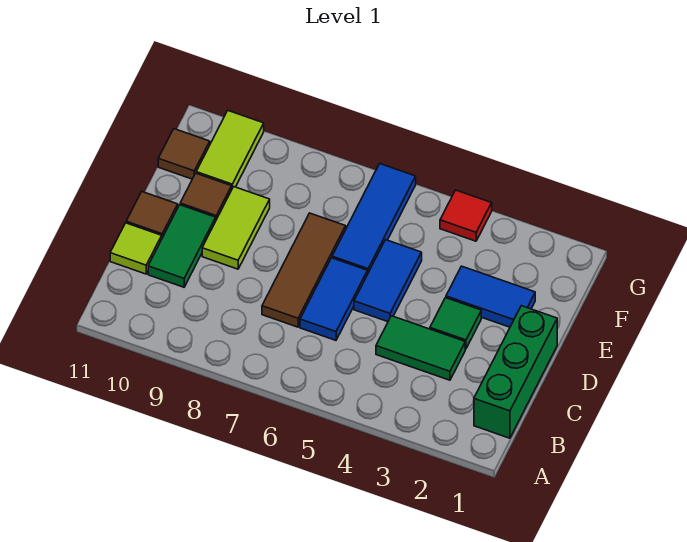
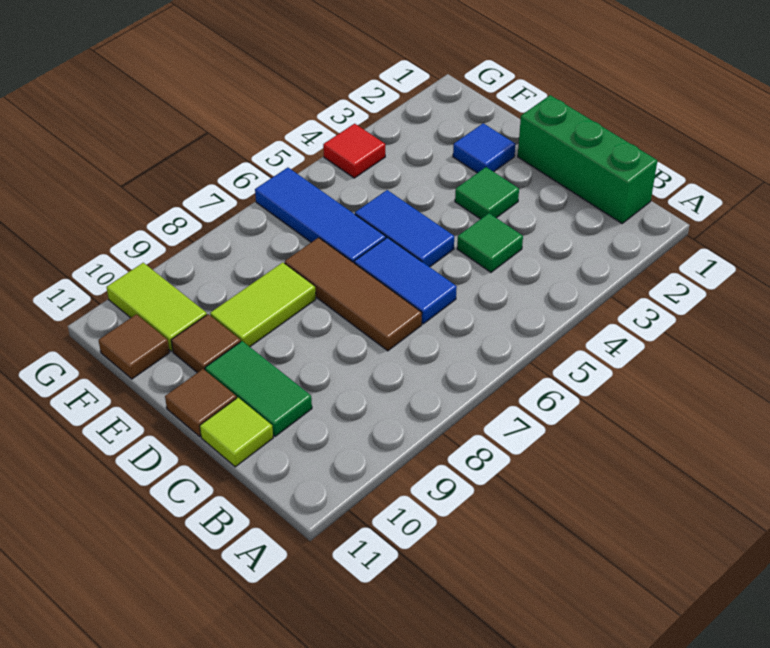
green tile C3:C4 level 1 -> green tile C4 level 1
lime tile D9:E9 level 1 -> lime tile E8:E9 level 1
blue tile E2:E3 level 1 -> blue tile E2 level 1

